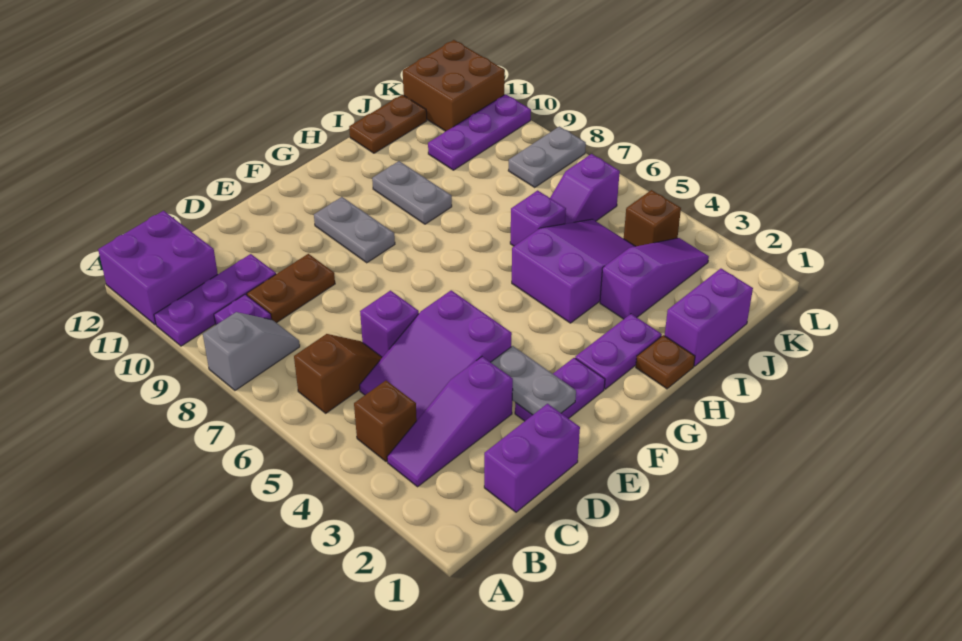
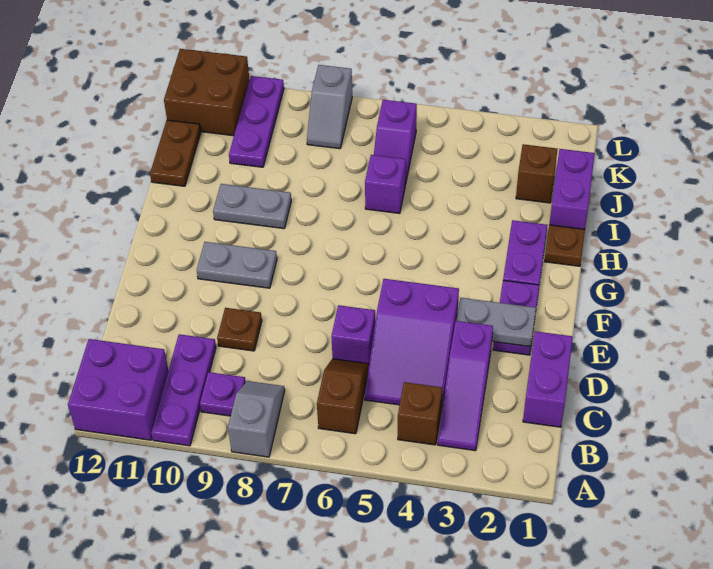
brown plate C9:D9 level 1 -> brown plate D9 level 1
purple slope H4:J5 level 1 top H -> none
purple slope I3:K3 level 1 top I -> none
brown brick K4 level 1 -> brown brick J2 level 1
grey plate K8:L8 level 1 -> grey slope K8:L8 level 1 top L

